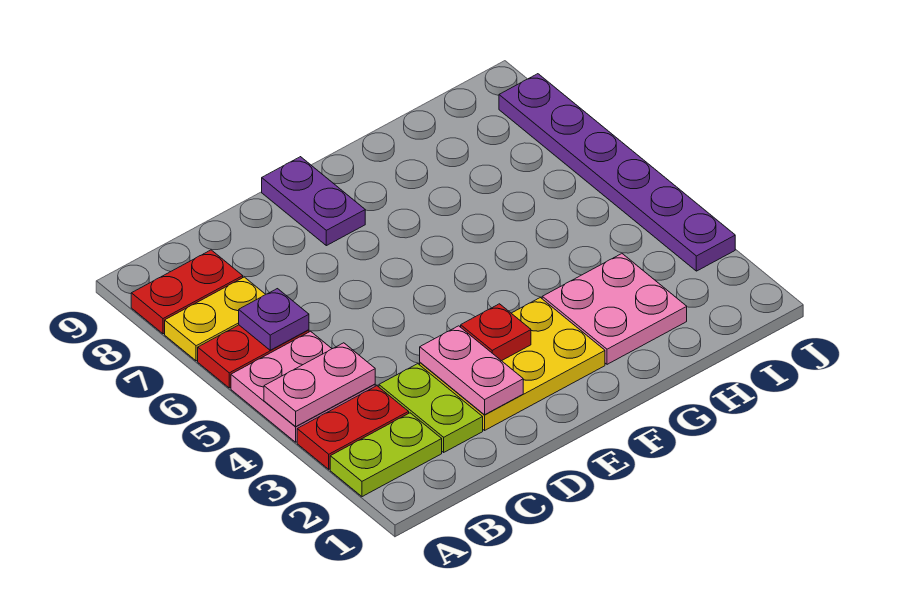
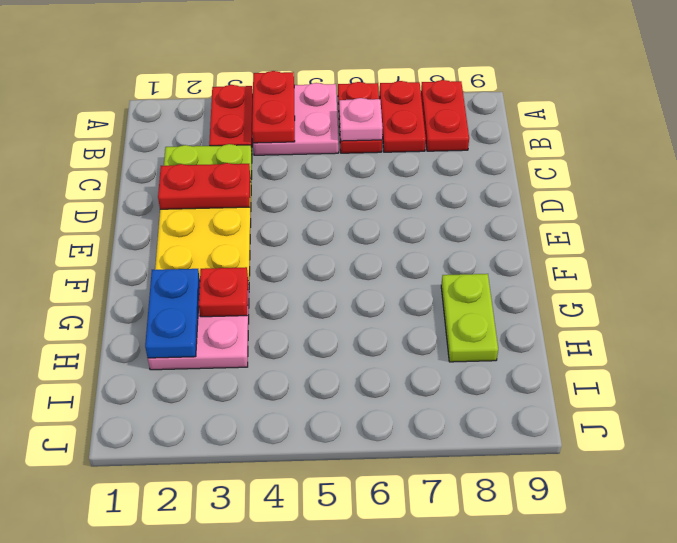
lime plate A2:B2 level 1 -> lime plate G8:H8 level 1
pink plate A4:B4 level 2 -> red plate A4:B4 level 2
yellow plate A7:B7 level 1 -> red plate A7:B7 level 1
purple plate B6 level 2 -> pink plate B6 level 2
pink plate D2:D3 level 2 -> red plate D2:D3 level 2
red plate E3 level 2 -> red plate G3 level 2
purple plate E8:E9 level 1 -> none
none -> blue plate G2:H2 level 2
purple plate J3:J8 level 1 -> none

